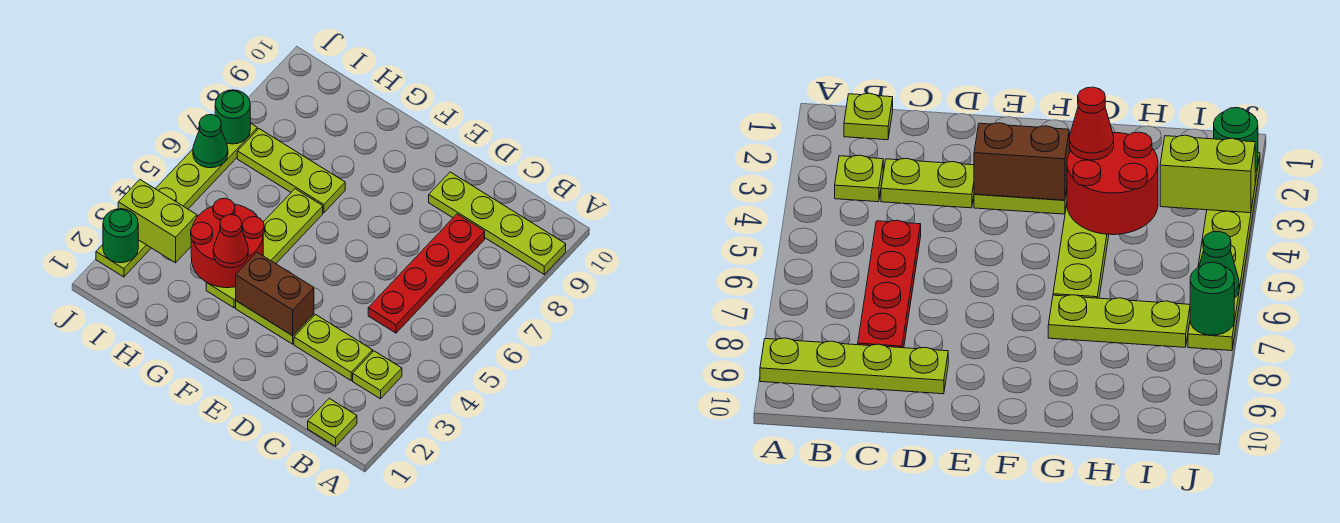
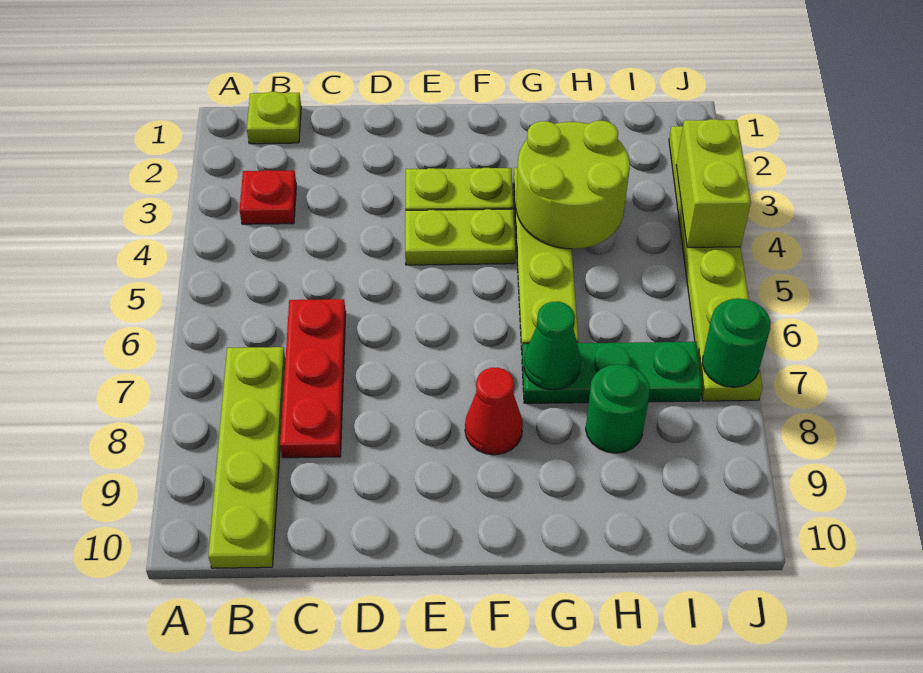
lime plate A9:D9 level 1 -> lime plate B7:B10 level 1
lime plate B3 level 1 -> red plate B3 level 1
lime plate C3:D3 level 1 -> lime plate E4:F4 level 1
red plate C5:C8 level 1 -> red plate C6:C8 level 1
brown brick E3:F3 level 2 -> none
red round brick G3:H4 level 2 -> lime round brick G3:H4 level 2
red cone G3 level 3 -> red cone F8 level 1
lime plate G7:I7 level 1 -> green plate G7:I7 level 1
lime brick I3:J3 level 2 -> lime brick J3:J4 level 2
green round brick J2 level 2 -> green round brick H8 level 1
green cone J6 level 2 -> green cone G7 level 2

